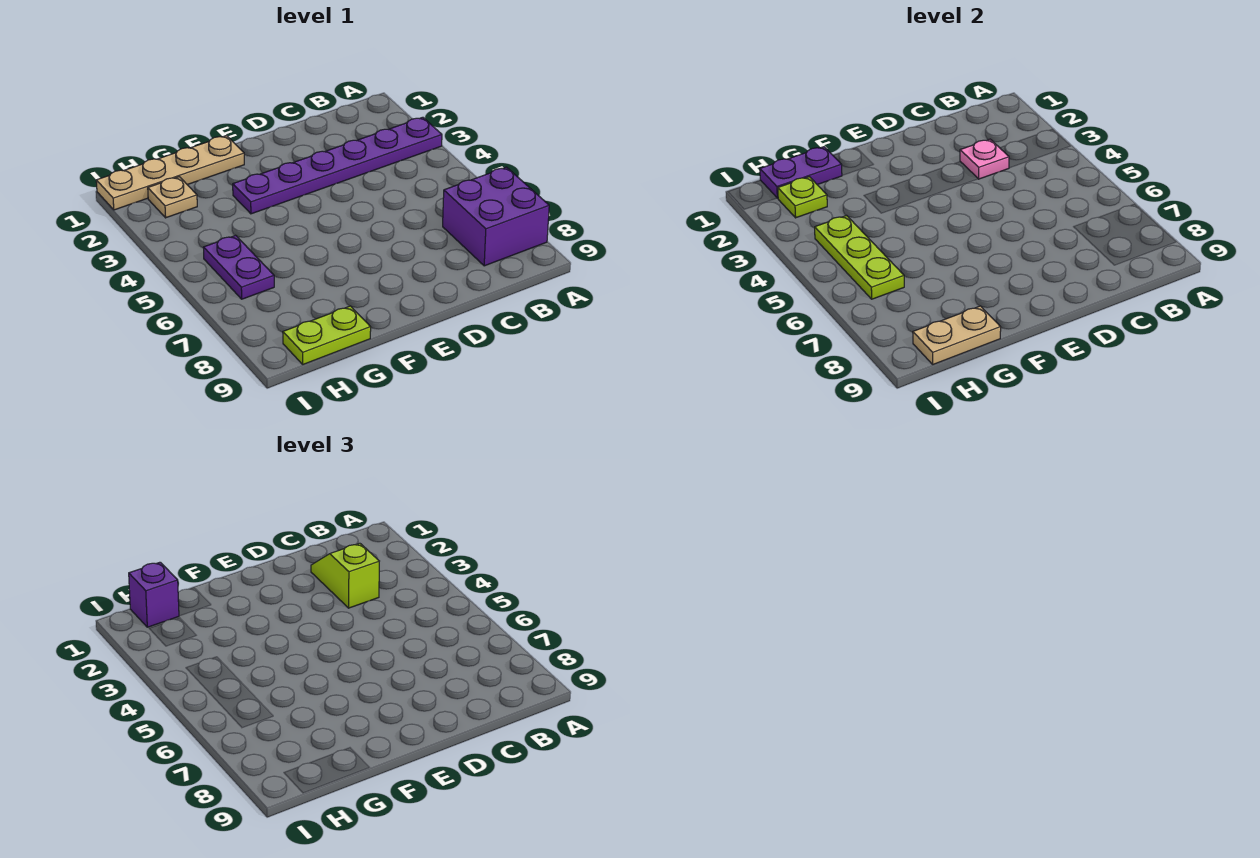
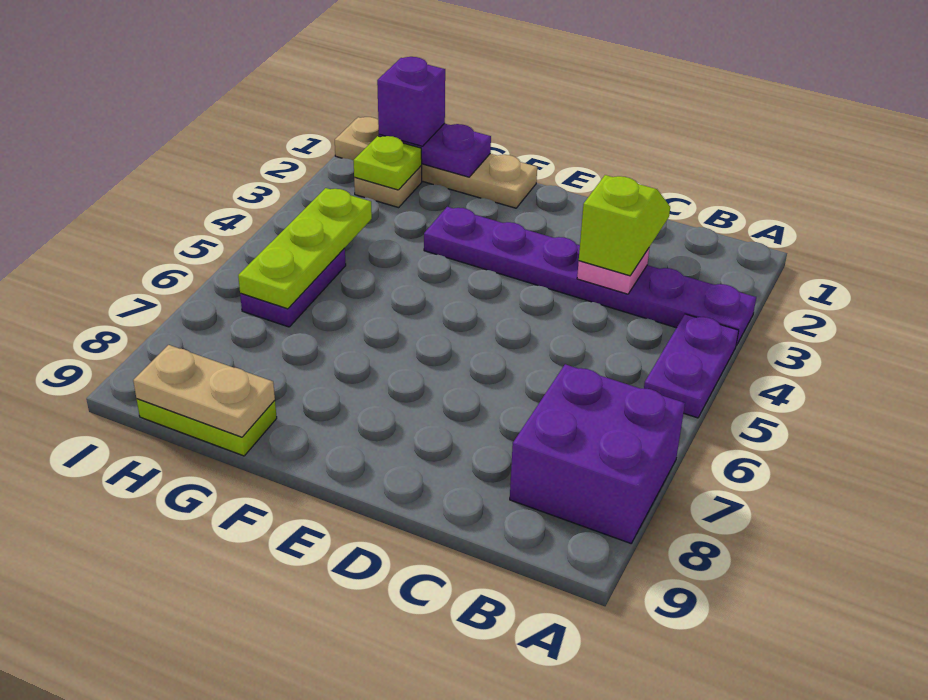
none -> purple plate A4:A5 level 1

